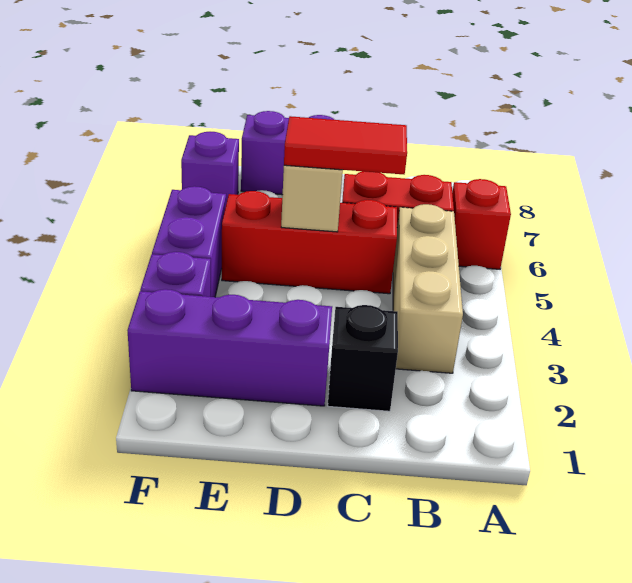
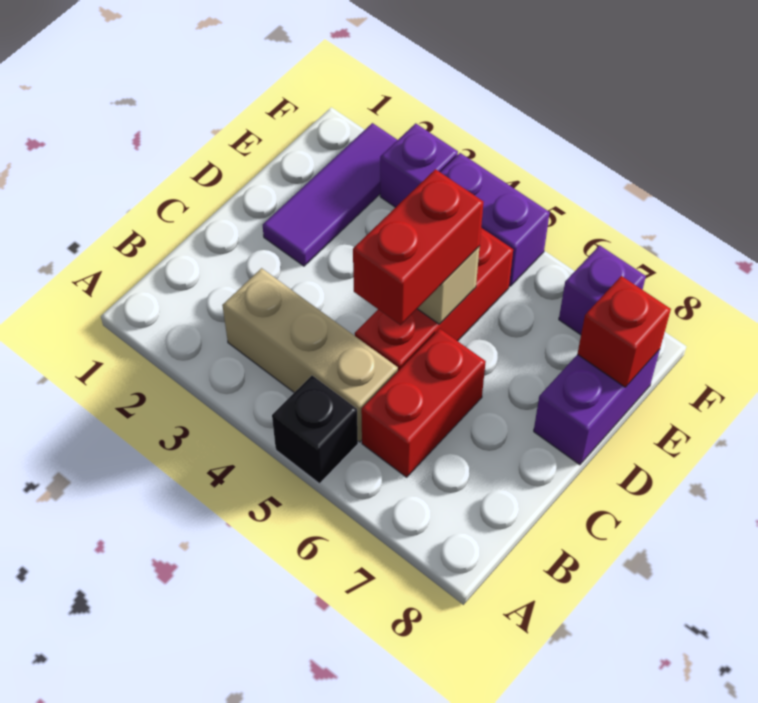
red brick A6 level 1 -> red brick E8 level 2
black brick C2 level 1 -> black brick A5 level 1
red tile C5:D5 level 3 -> red brick C5:D5 level 3
purple brick D2:F2 level 1 -> purple tile D2:F2 level 1

